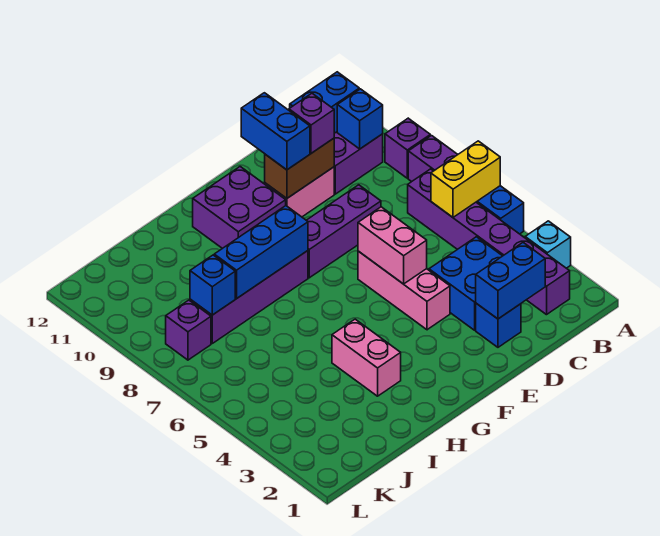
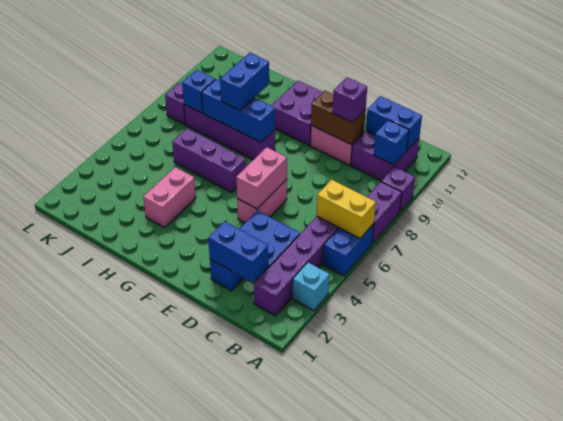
purple brick D8:F8 level 1 -> purple brick G6:I6 level 1
pink brick E4:E6 level 1 -> pink brick E5:E6 level 1
blue brick E10:E11 level 3 -> blue brick H8:H9 level 3

